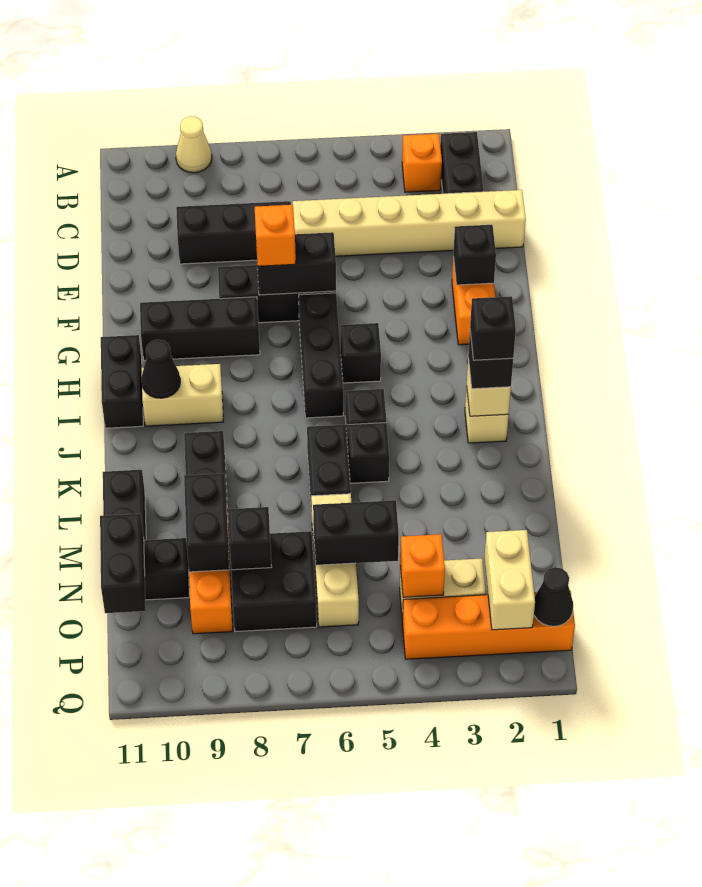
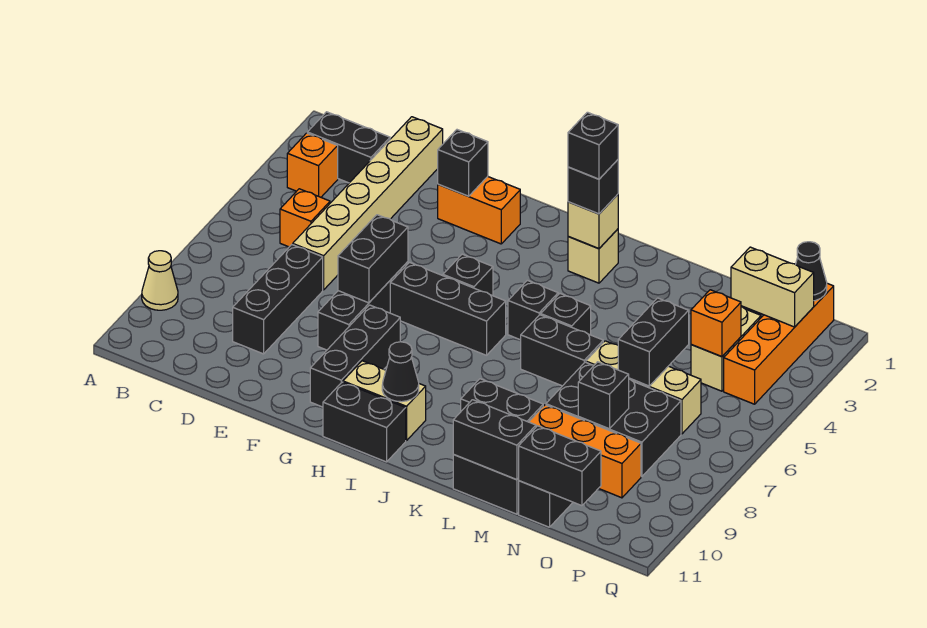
orange brick F7 level 3 -> orange brick C5 level 1
tan brick I9:I10 level 1 -> tan brick H10:I10 level 1
black brick M9:N9 level 2 -> black brick L11:M11 level 2
black brick N7:O8 level 1 -> black brick M7:O8 level 1

